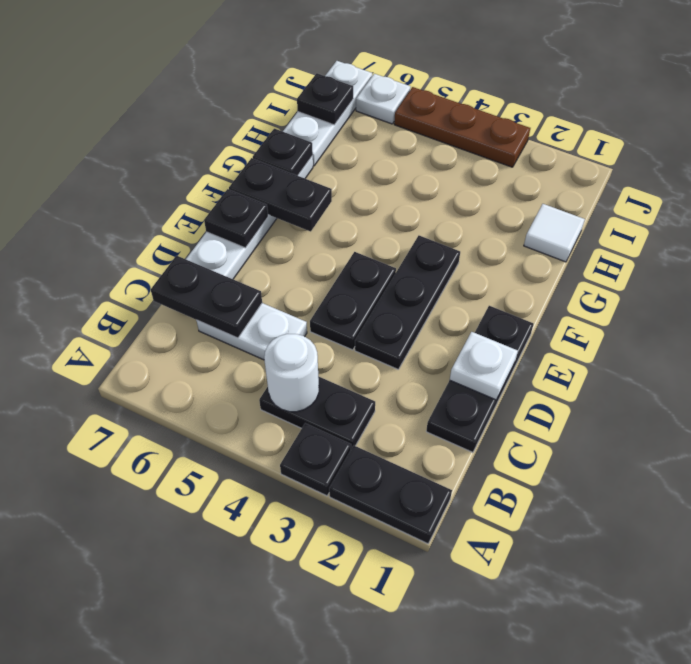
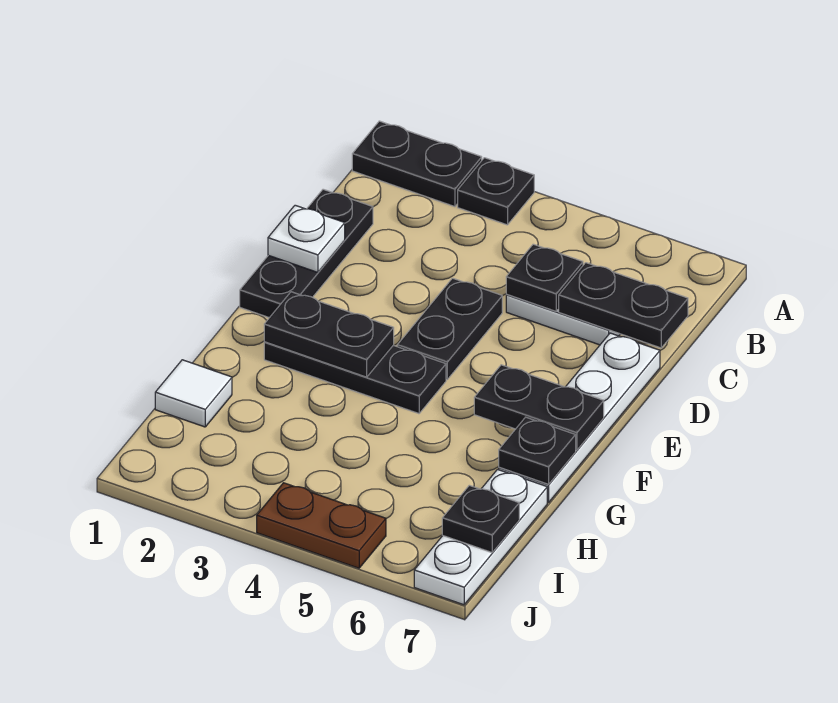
black plate B3:B4 level 1 -> black plate F2:F3 level 2
white round brick B4 level 2 -> none
black plate D3:F3 level 1 -> black plate F2:F4 level 1
black plate E7 level 2 -> black plate C5 level 2
brown plate J3:J5 level 1 -> brown plate J4:J5 level 1
white plate J6 level 1 -> none

